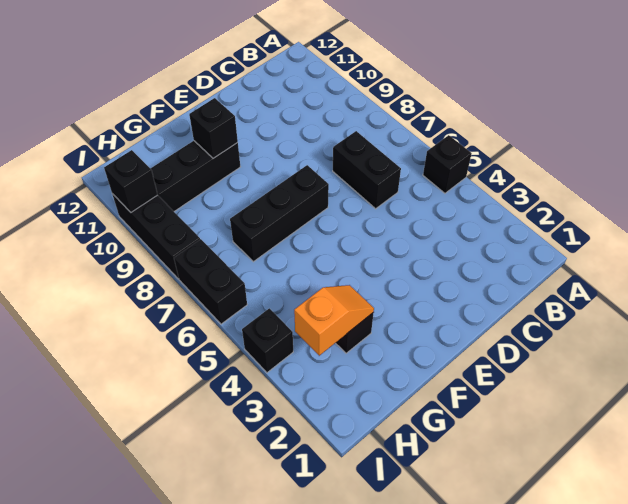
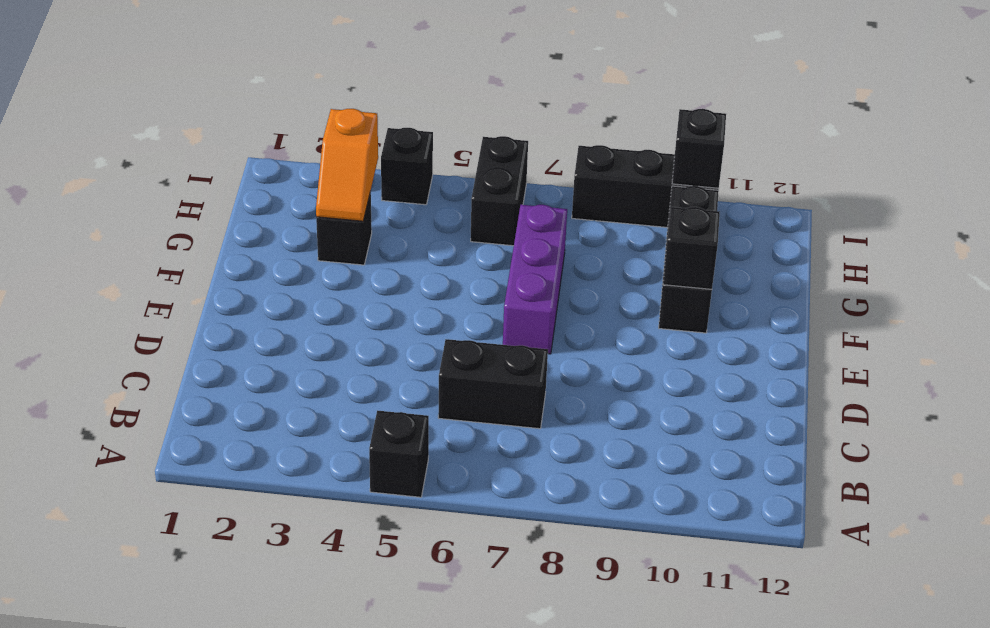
black brick E7:G7 level 1 -> purple brick E7:G7 level 1
black brick I6:I7 level 1 -> black brick H6:I6 level 1

